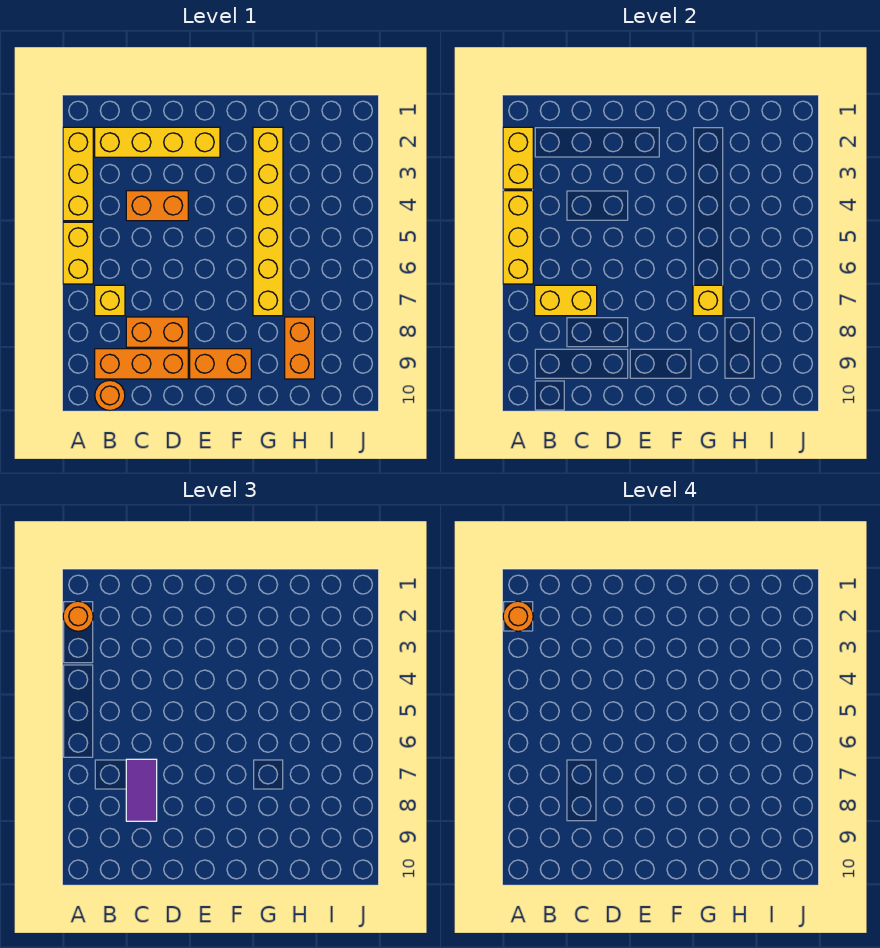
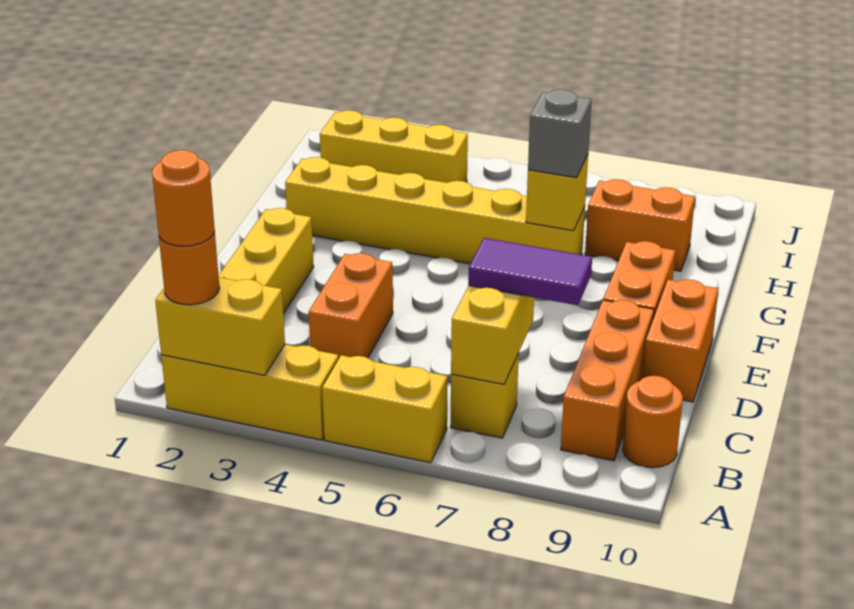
yellow brick A4:A6 level 2 -> yellow brick I2:I4 level 1
orange brick C8:D8 level 1 -> orange brick D10:E10 level 1
none -> grey brick G7 level 3

